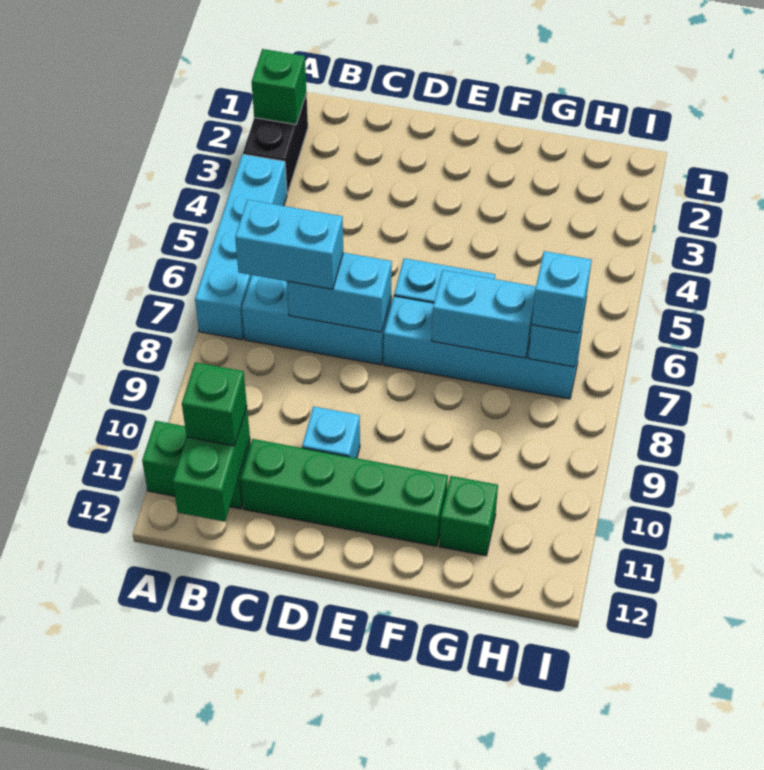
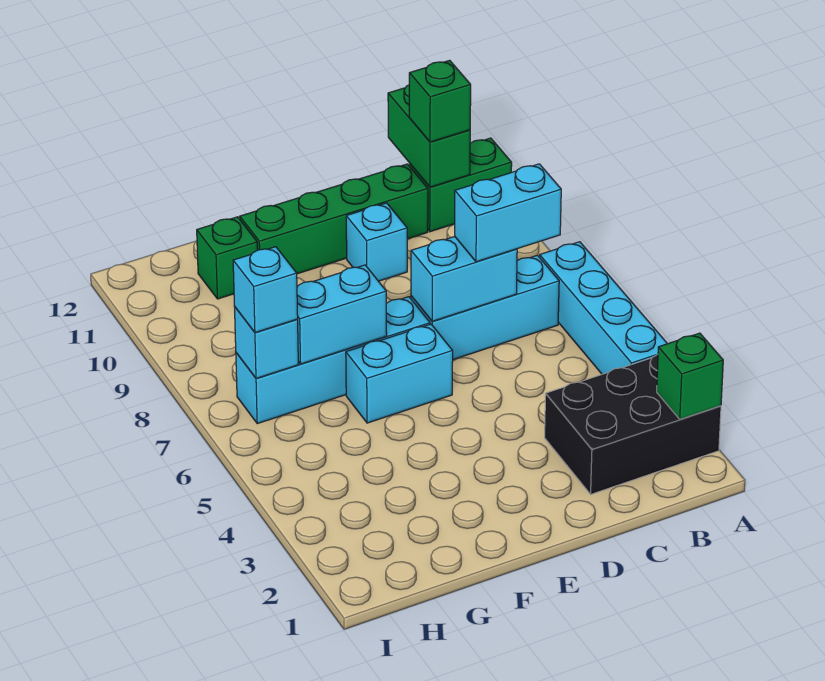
black brick A2:A3 level 1 -> black brick A2:C3 level 1

